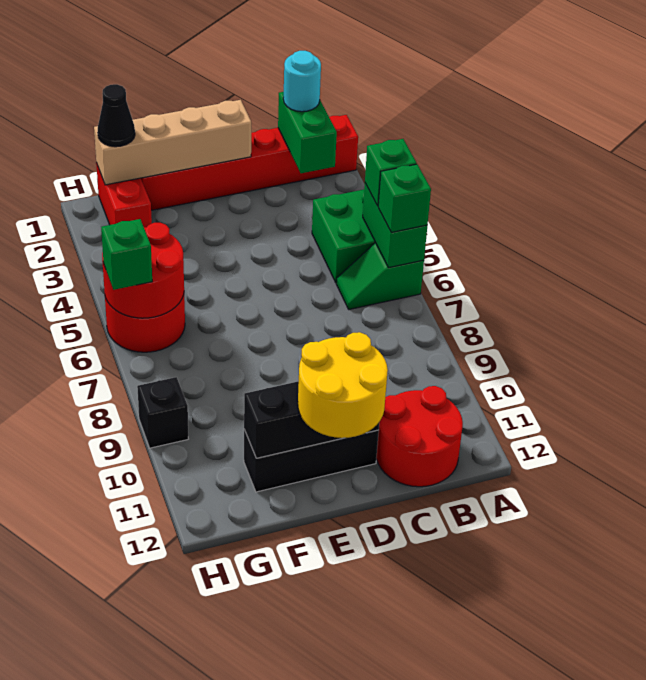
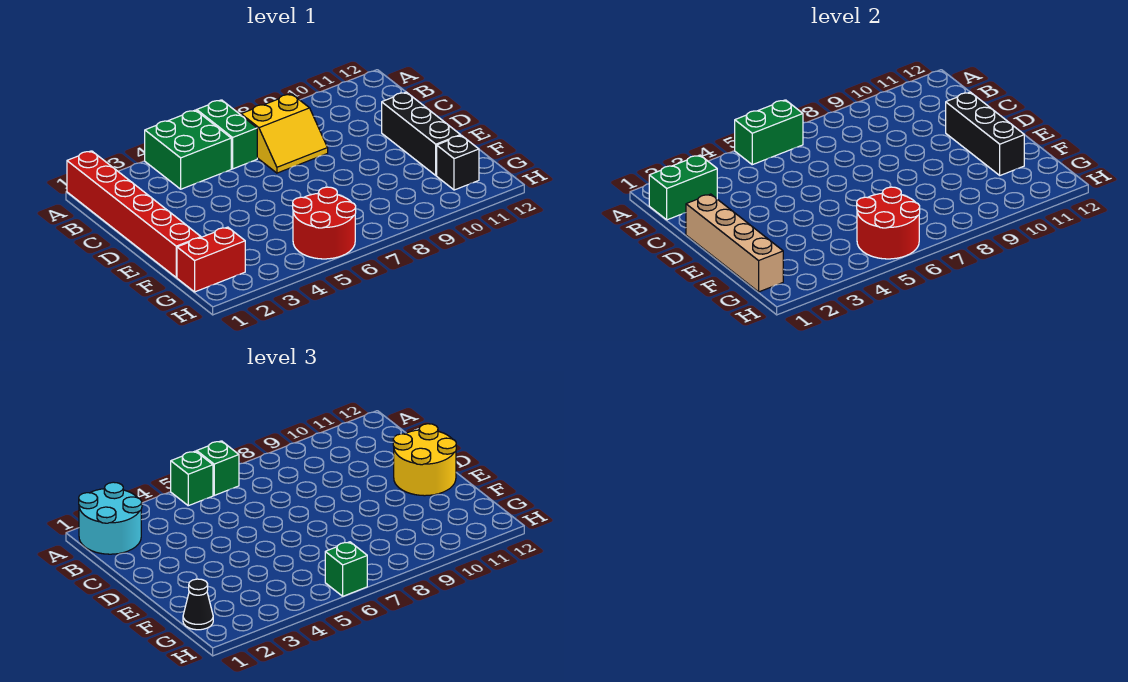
green slope A6:B6 level 1 top A -> green brick A6:B6 level 1
cyan round brick B1 level 3 -> cyan round brick A1:B2 level 3
none -> yellow slope B7:C8 level 1 top B
red round brick B11:C12 level 1 -> none
black brick H9 level 1 -> black brick G11 level 1

